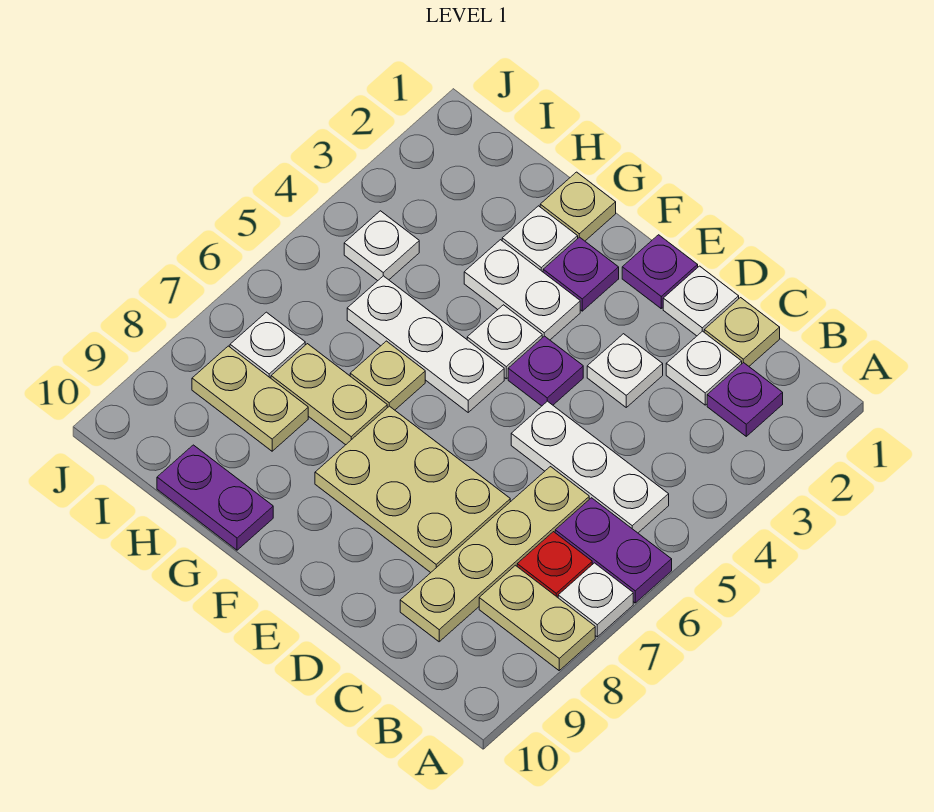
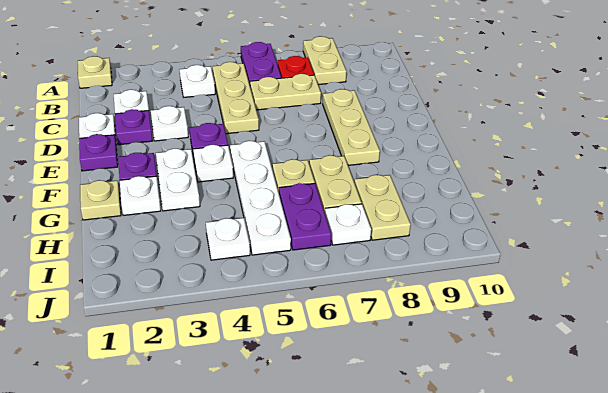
white plate A7 level 1 -> white plate B4 level 1
purple plate B2 level 1 -> purple plate D2 level 1
white plate B5:D5 level 1 -> tan plate B5:D5 level 1
tan plate C1 level 1 -> tan plate A1 level 1
tan plate C6:C9 level 1 -> tan plate C6:C7 level 1
tan plate D7:F8 level 1 -> tan plate D8:F8 level 1
white plate F5:H5 level 1 -> white plate F5:I5 level 1
purple plate G10:H10 level 1 -> purple plate H6:I6 level 1

